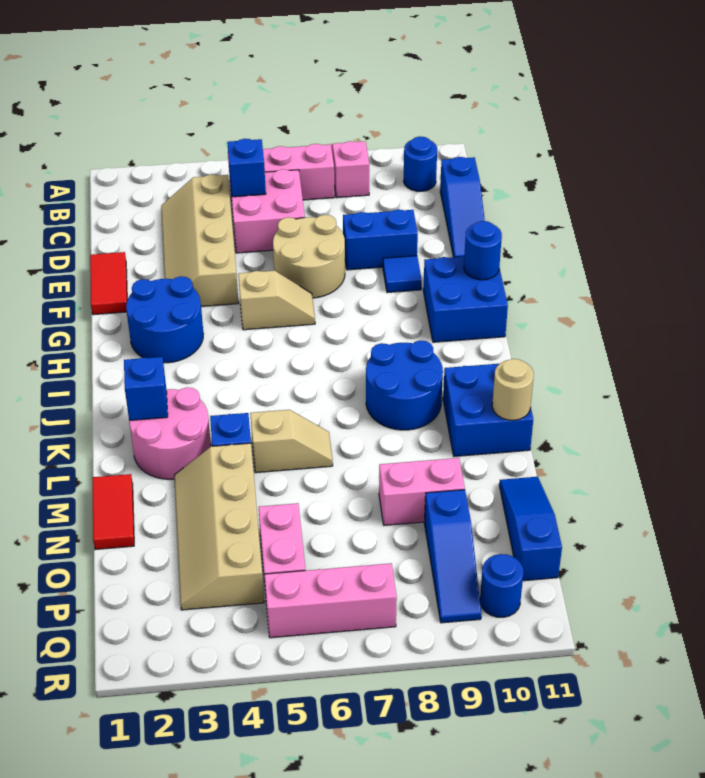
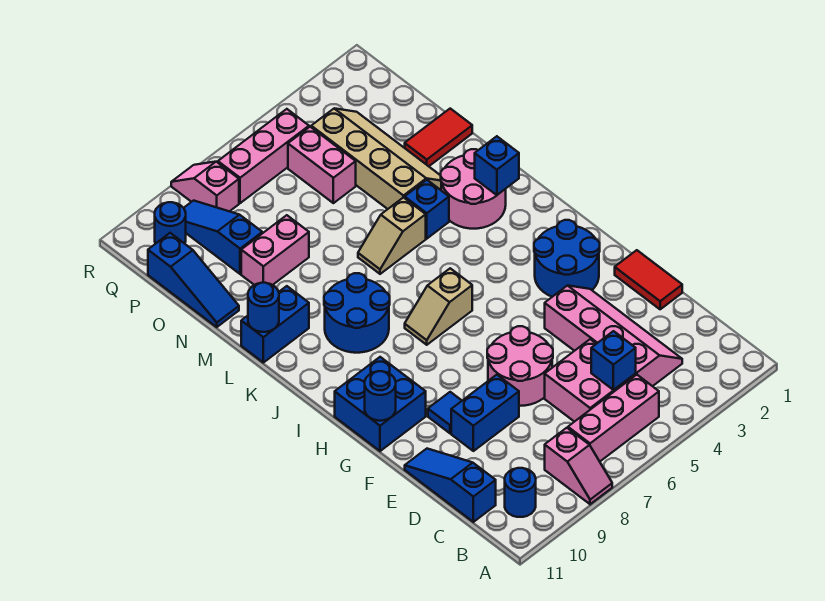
tan slope C3:F4 level 1 top 4 -> pink slope C3:F4 level 1 top 4
tan round brick E6:F7 level 1 -> pink round brick E6:F7 level 1
tan slope G5:G6 level 1 top 5 -> tan slope I6:I7 level 1 top 6
blue brick K10:L11 level 1 -> blue brick L10:L11 level 1
tan round brick L11 level 2 -> blue round brick L11 level 2
red tile M1:N1 level 1 -> red tile N1:N2 level 1
none -> pink slope Q8:R8 level 1 top Q

